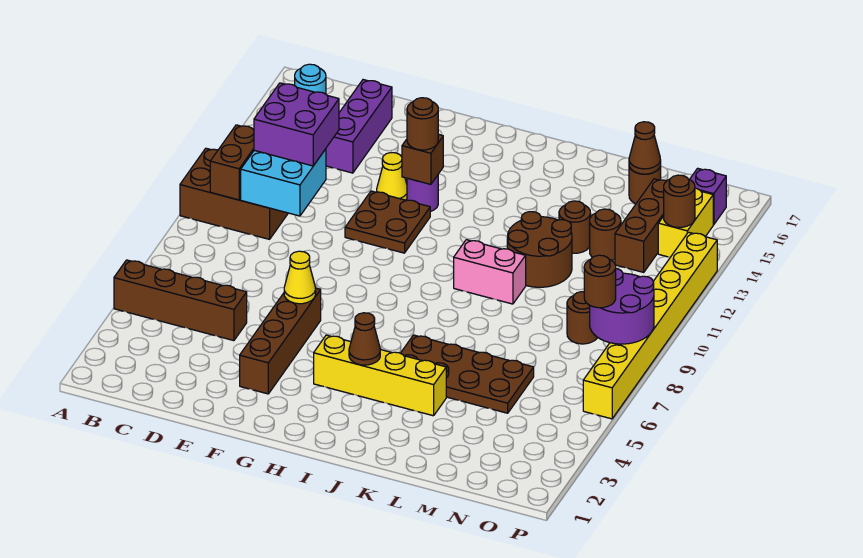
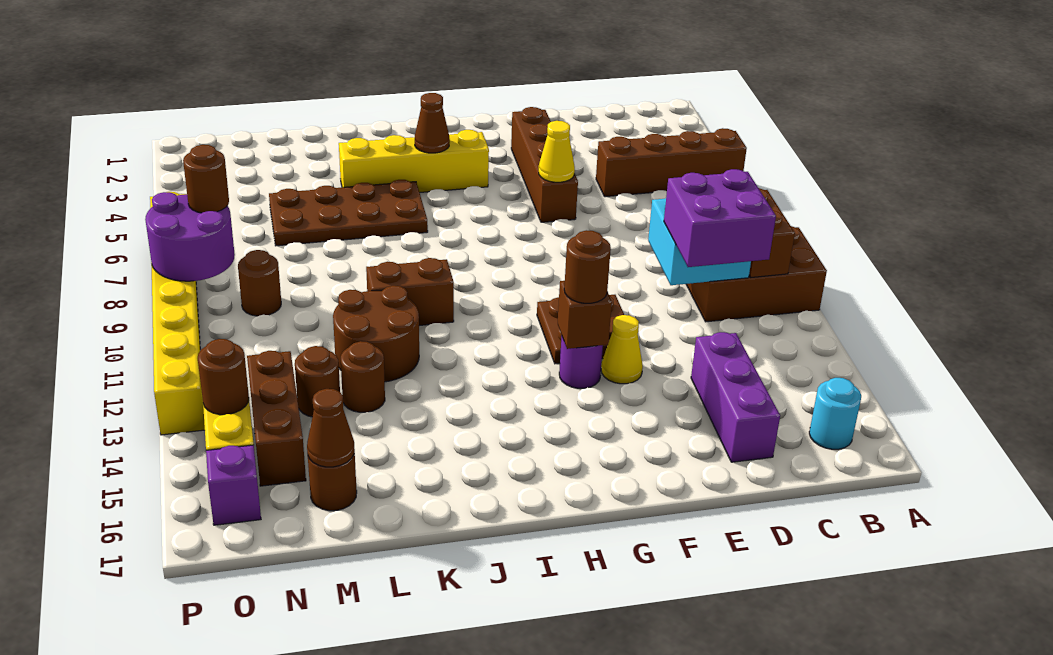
pink brick J10:K10 level 1 -> brown brick J10:K10 level 1

